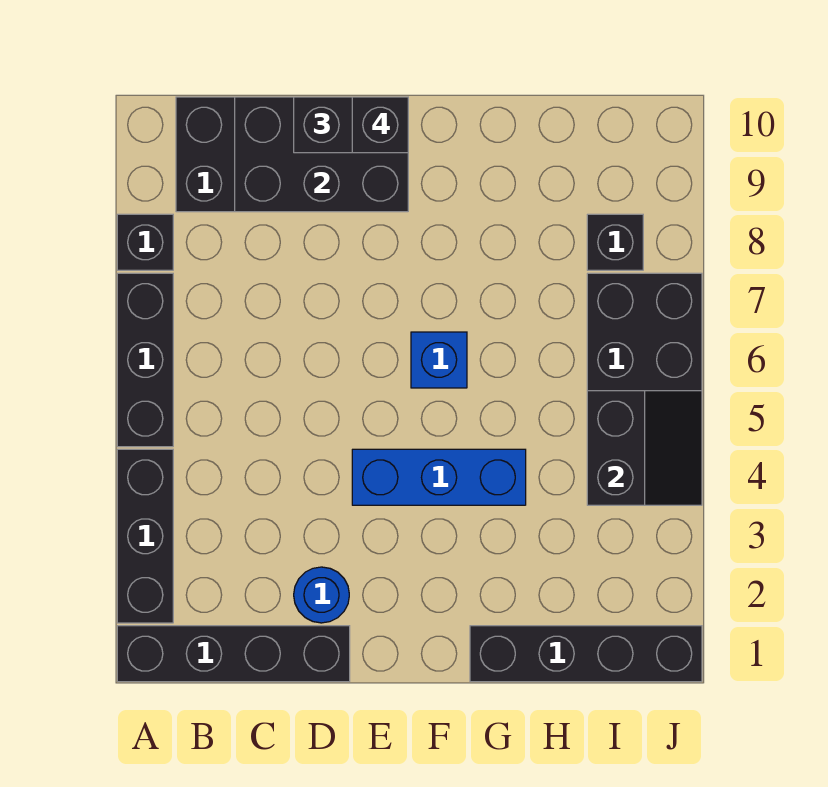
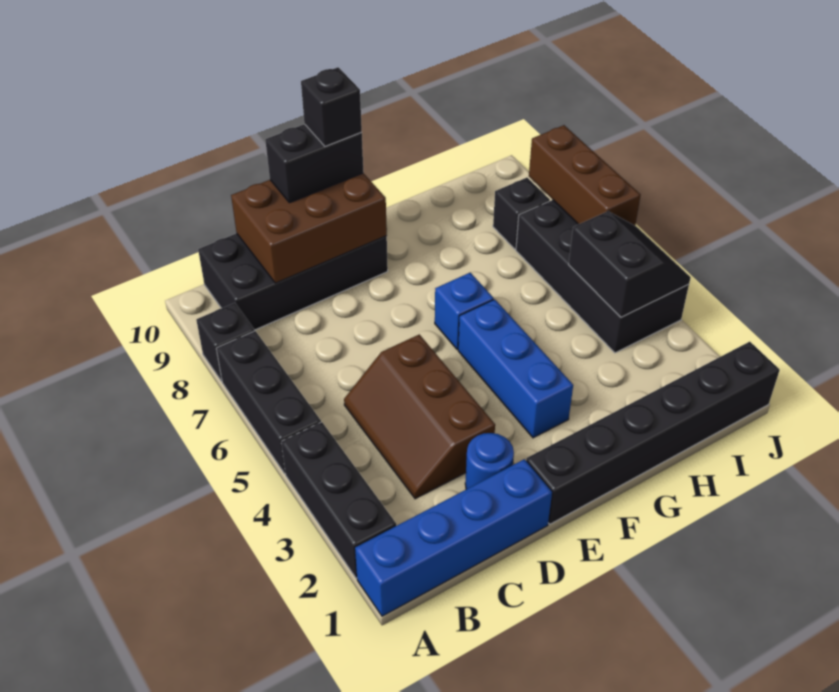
black brick A1:D1 level 1 -> blue brick A1:D1 level 1
none -> brown slope C3:D5 level 1 top D
black brick C9:E10 level 2 -> brown brick C9:E10 level 2
blue brick E4:G4 level 1 -> blue brick F3:F5 level 1
black brick G1:J1 level 1 -> black brick E1:J1 level 1
none -> brown brick J6:J8 level 2

